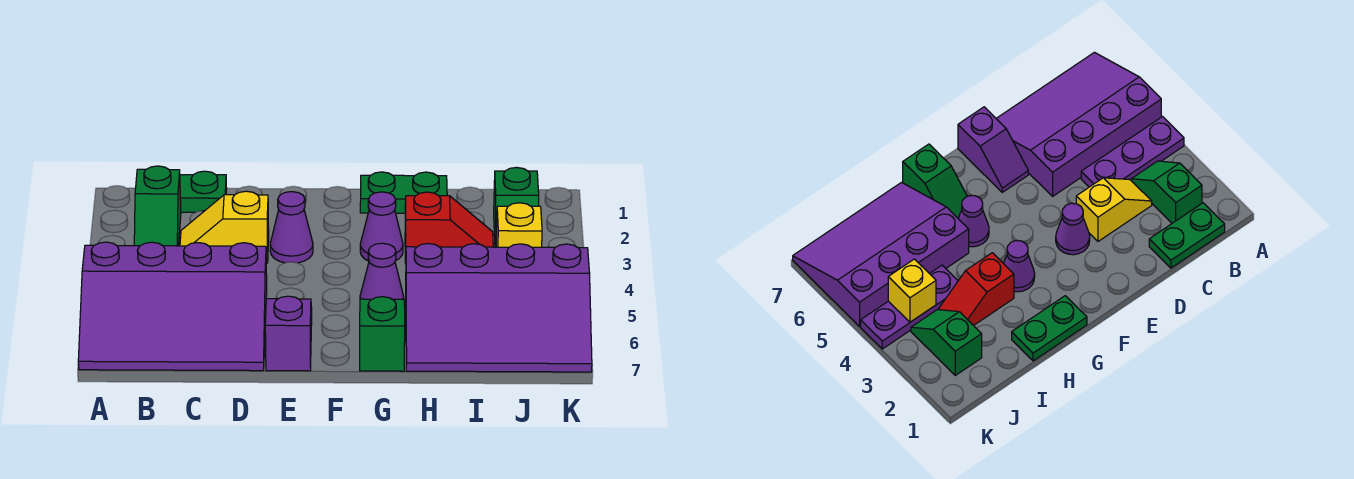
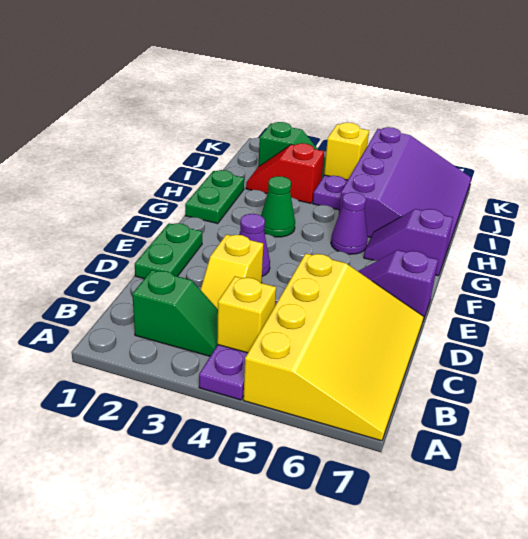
purple slope A5:D7 level 1 top 5 -> yellow slope A5:D7 level 1 top 5
green plate B1:C1 level 1 -> green plate D1:E1 level 1
none -> yellow brick B4 level 2
purple cone G3 level 1 -> green cone G3 level 1
green slope G6:G7 level 1 top 7 -> purple slope G6:G7 level 1 top 7
red slope H3:I3 level 1 top H -> red slope I2:I3 level 1 top 3

